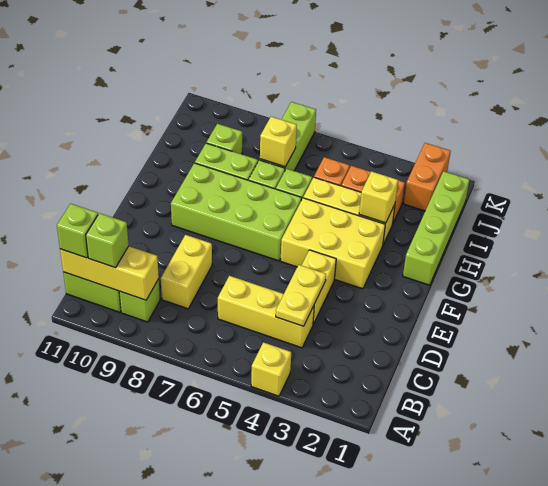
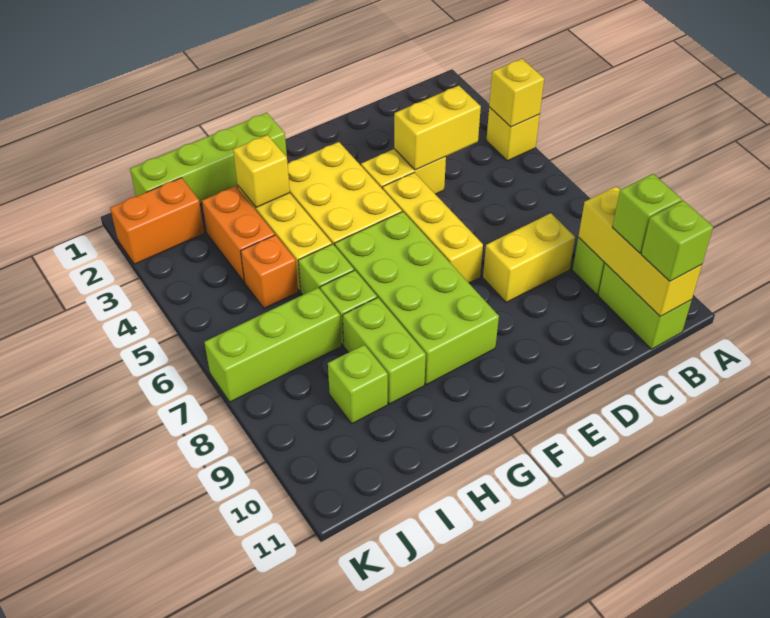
yellow brick C4:C6 level 1 -> yellow brick E5:E7 level 1
yellow plate C4:D4 level 2 -> yellow brick C4:D4 level 2
yellow brick I7 level 2 -> yellow brick A4 level 2

